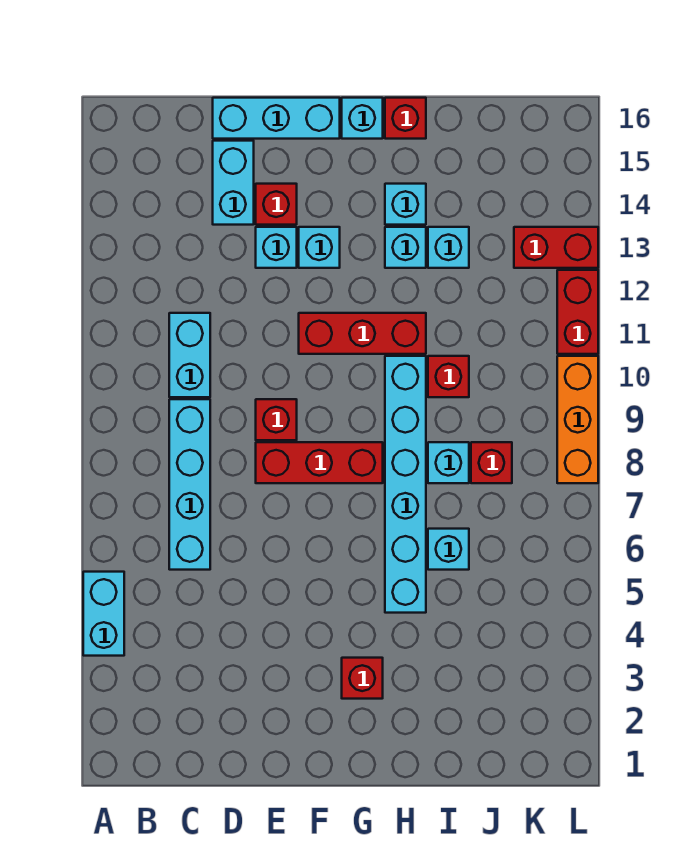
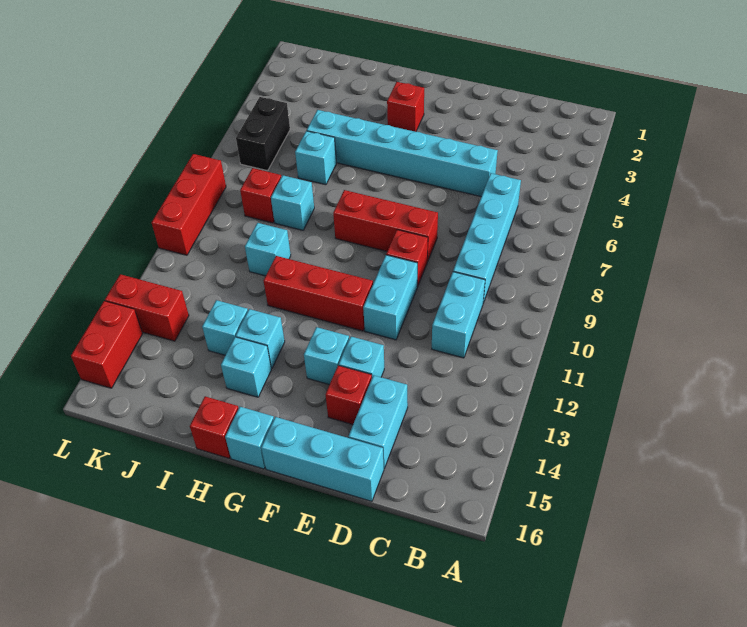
cyan brick A4:A5 level 1 -> cyan brick E10:E11 level 1
cyan brick H5:H10 level 1 -> cyan brick D5:I5 level 1
red brick I10 level 1 -> cyan brick I10 level 1
none -> black brick K5:K6 level 1
orange brick L8:L10 level 1 -> red brick L8:L10 level 1
red brick L11:L12 level 1 -> red brick L14:L15 level 1

